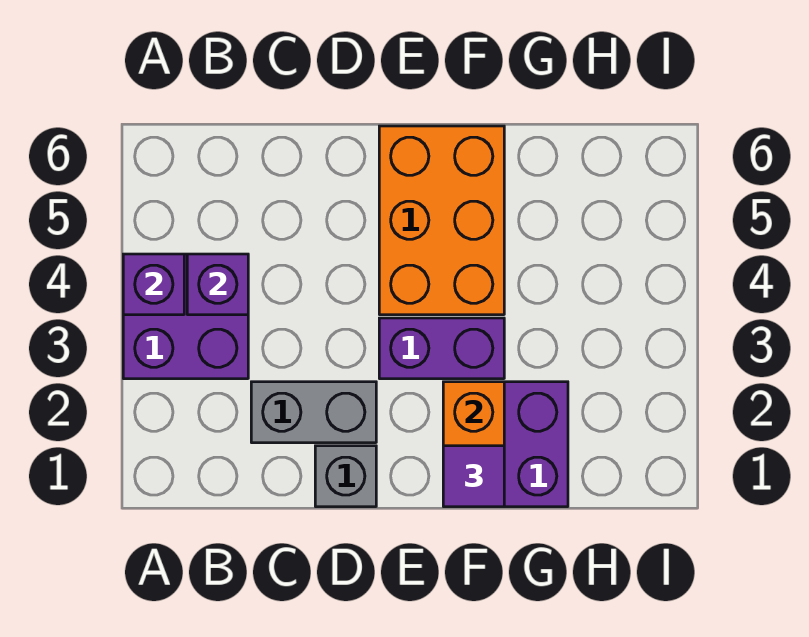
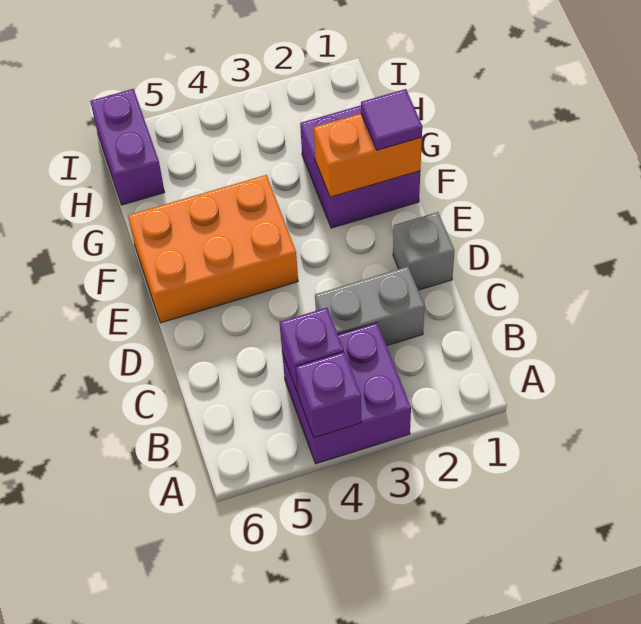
grey brick C2:D2 level 1 -> grey brick C2:C3 level 1
purple brick E3:F3 level 1 -> purple brick H6:I6 level 1

